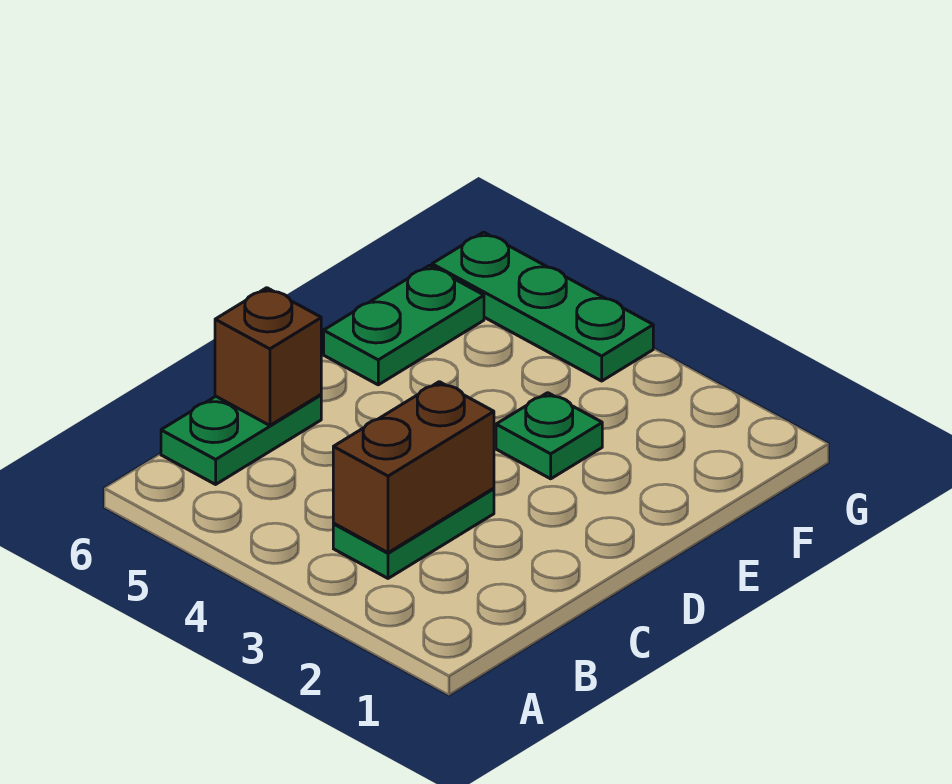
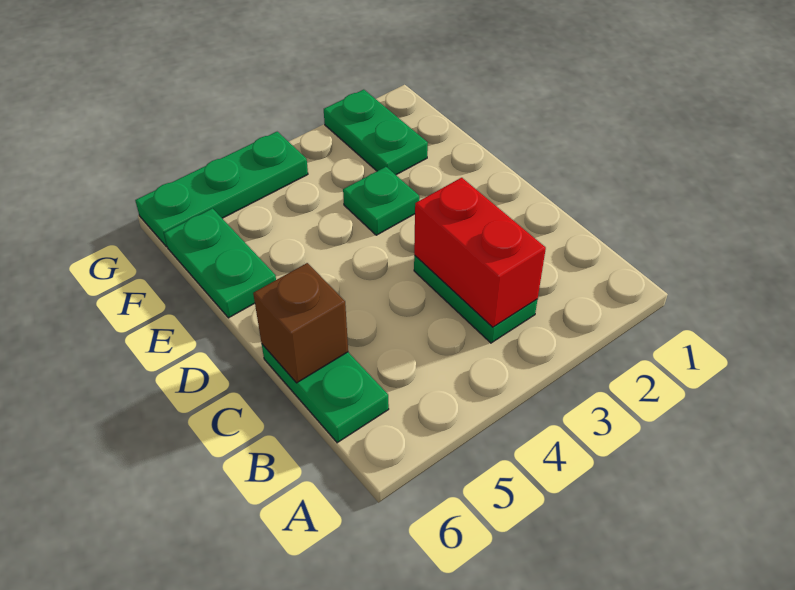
brown brick B3:C3 level 2 -> red brick B3:C3 level 2
none -> green plate F2:G2 level 1

